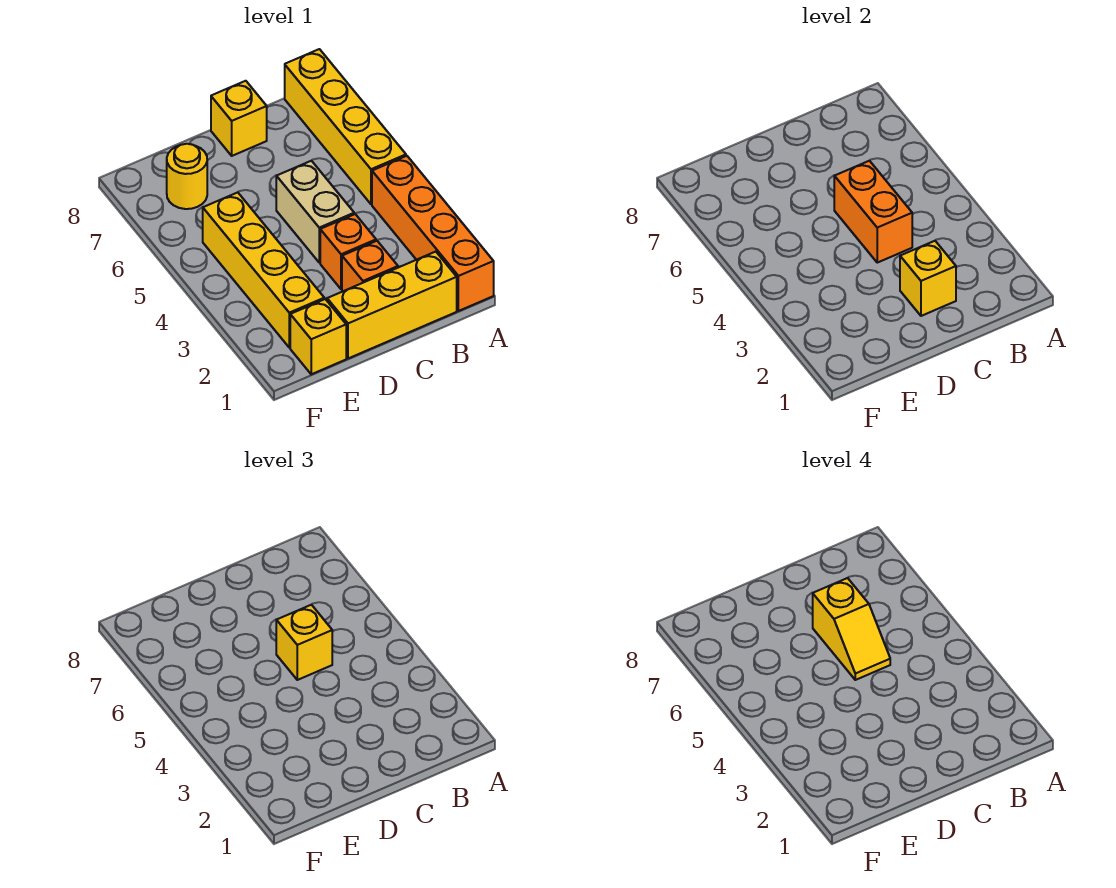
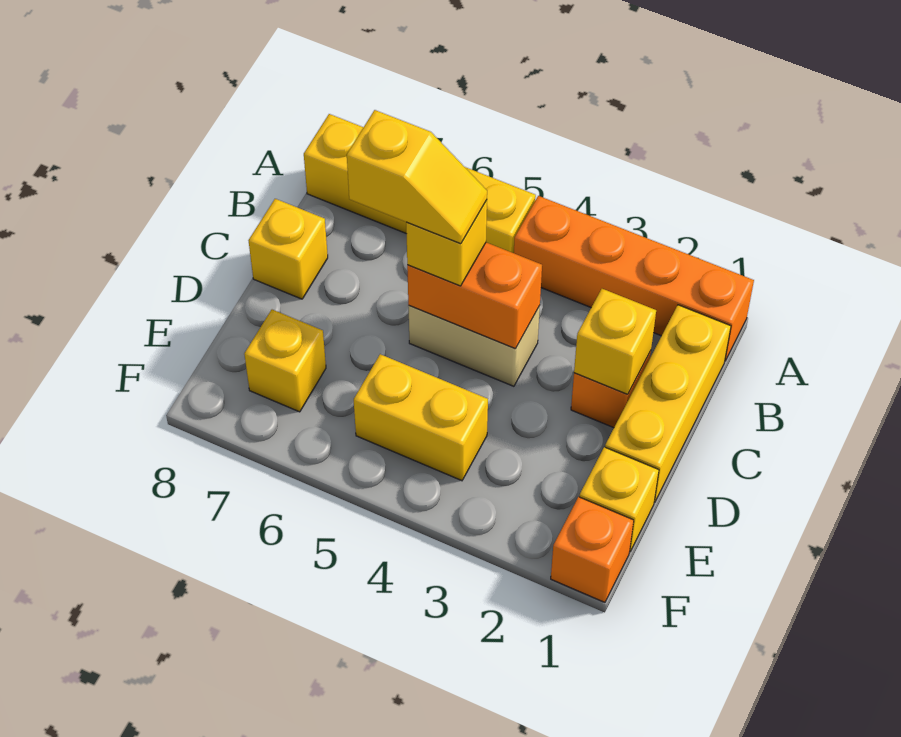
orange brick C3 level 1 -> orange brick F1 level 1
yellow brick E2:E5 level 1 -> yellow brick E4:E5 level 1
yellow round brick E7 level 1 -> yellow brick E7 level 1

